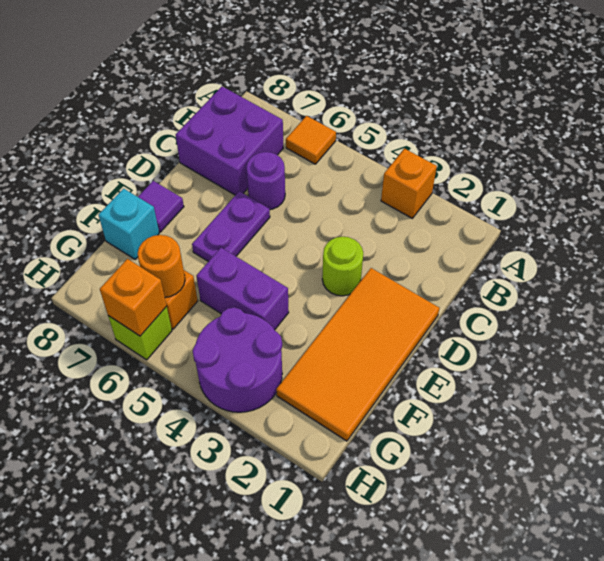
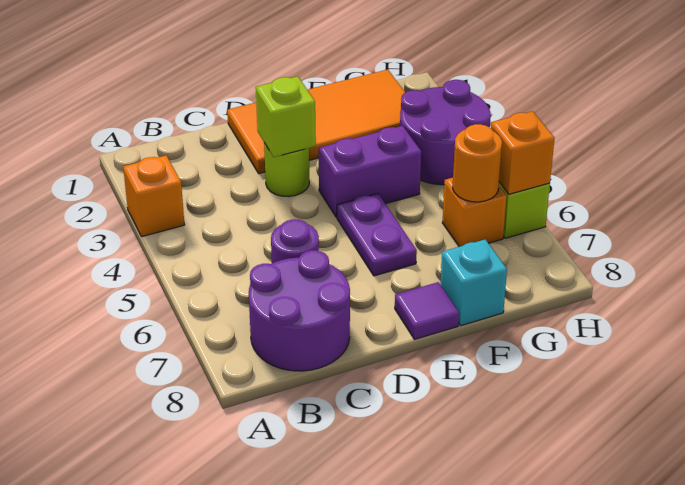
orange tile A6 level 1 -> none
purple brick B7:C8 level 1 -> purple round brick B7:C8 level 1
none -> lime brick D3 level 2
purple plate D6:E6 level 1 -> purple plate E5:E6 level 1
purple brick F4:F5 level 1 -> purple brick E4:F4 level 1

